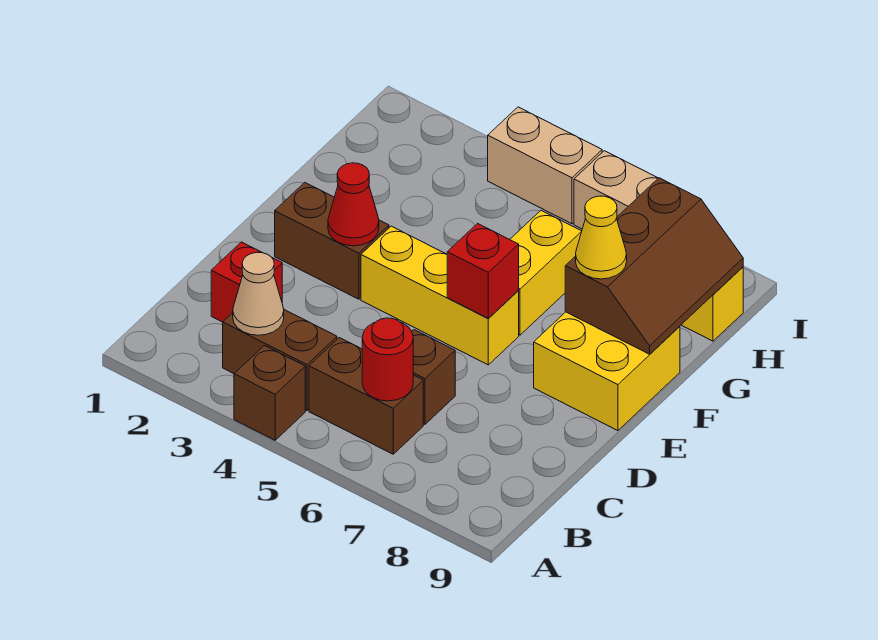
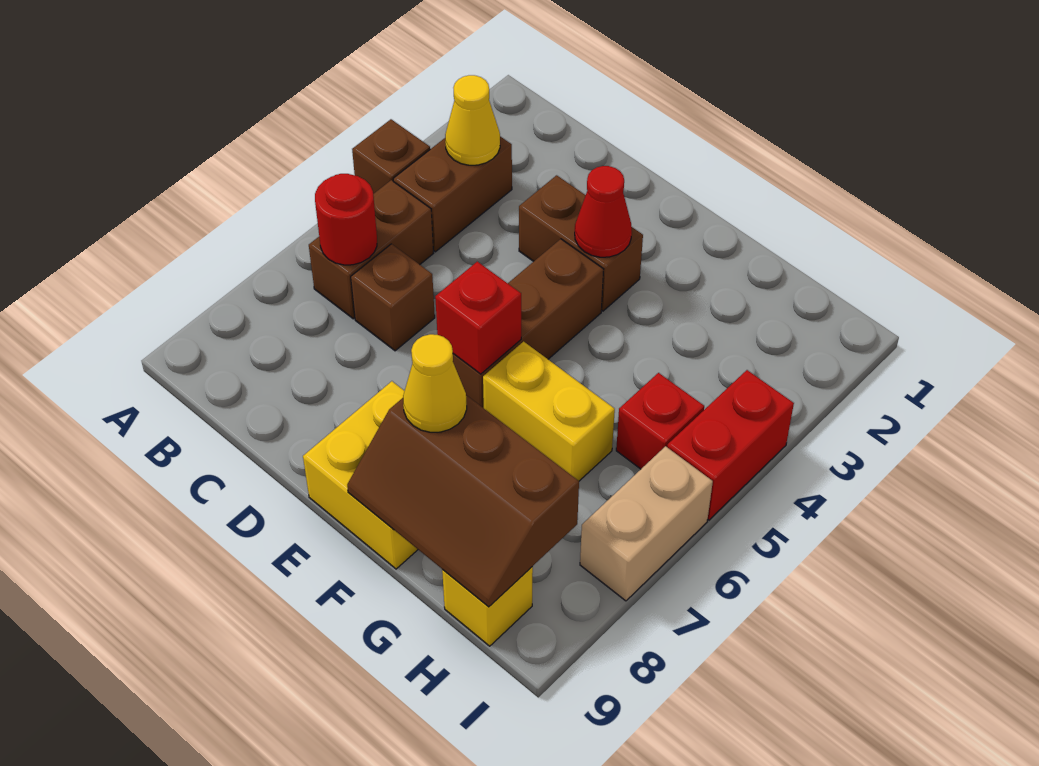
tan cone B3 level 2 -> yellow cone B3 level 2
red brick C2 level 1 -> red brick H5 level 1
brown brick E2:E3 level 1 -> brown brick D3:E3 level 1
yellow brick E4:E6 level 1 -> brown brick E4:E6 level 1
tan brick I4:I5 level 1 -> red brick I4:I5 level 1

